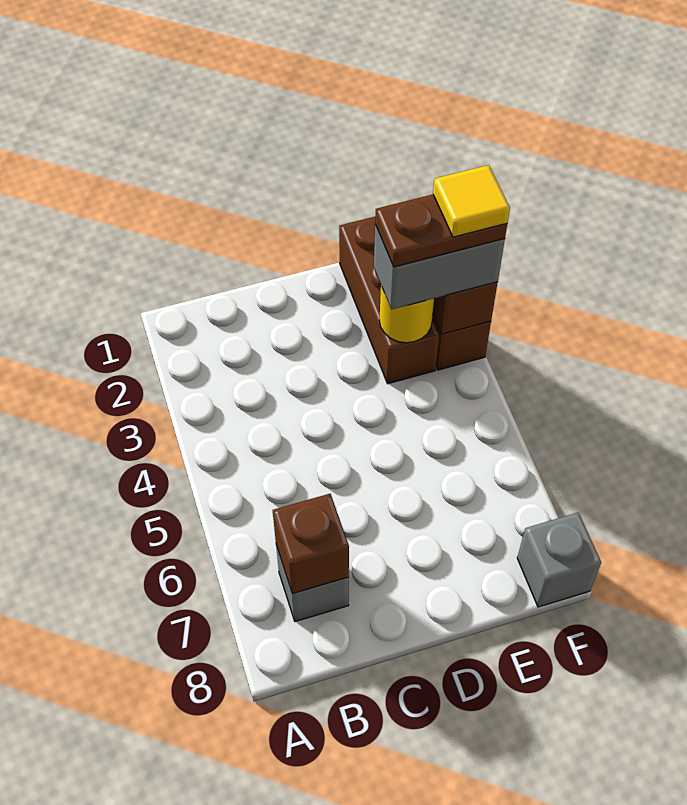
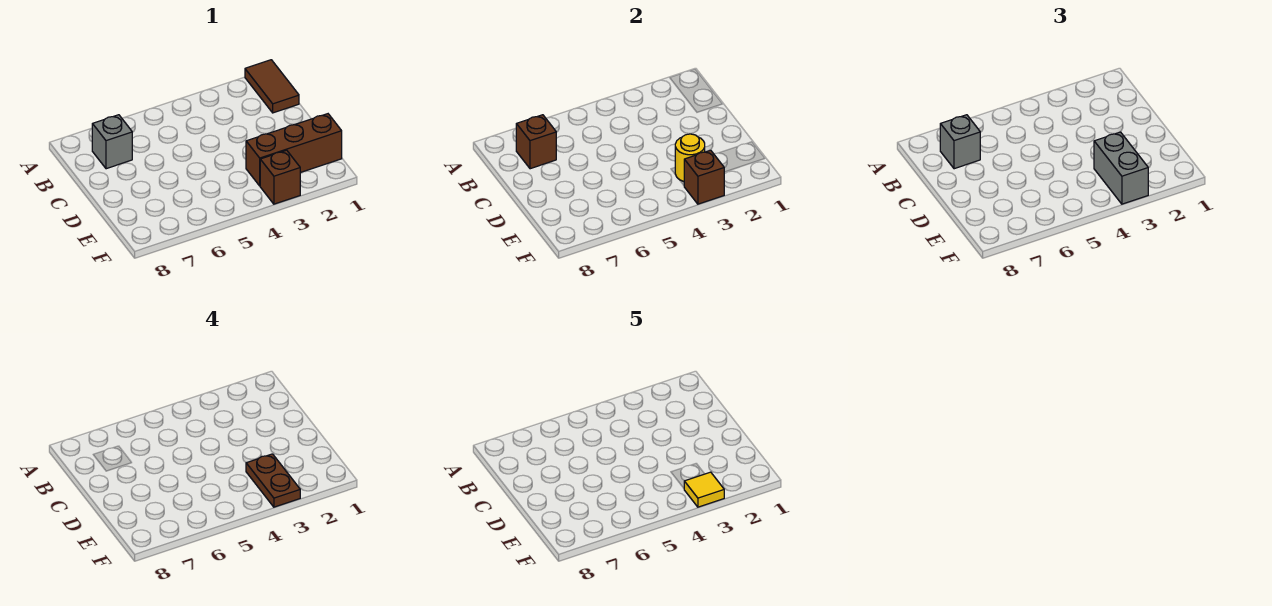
none -> brown tile A1:B1 level 1
grey brick F8 level 1 -> grey brick B7 level 3

